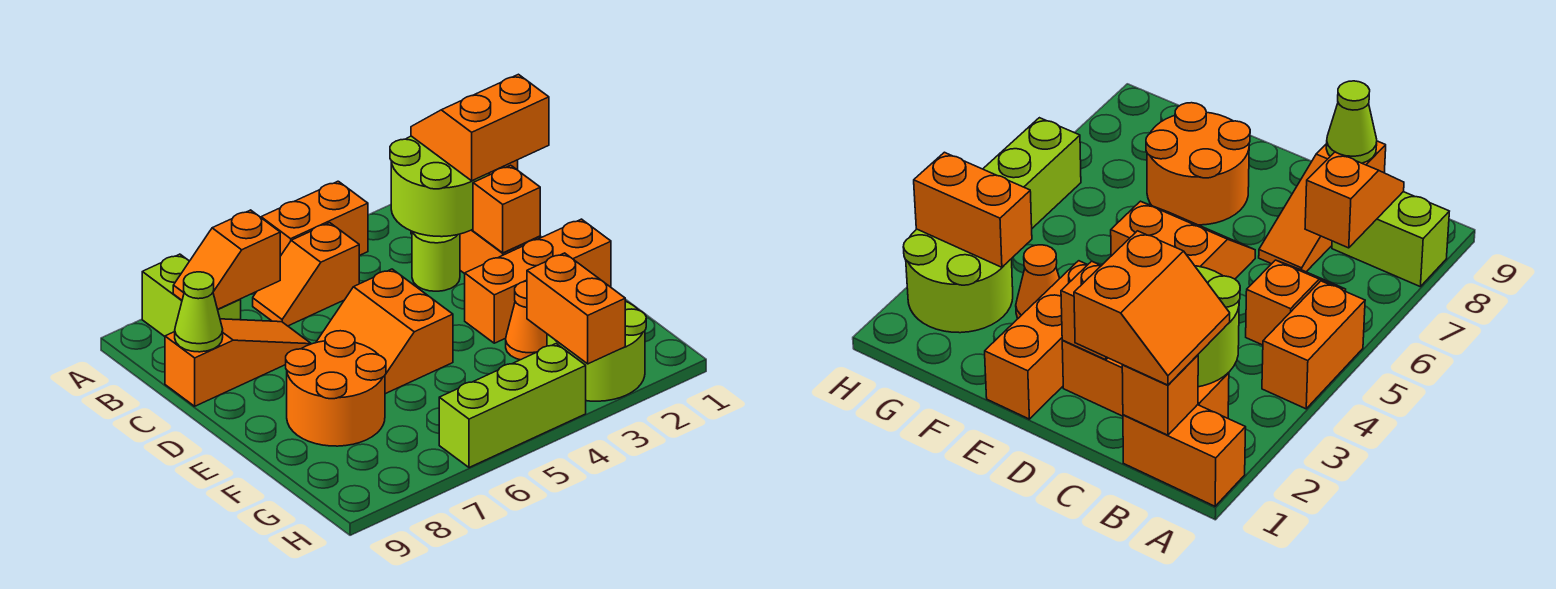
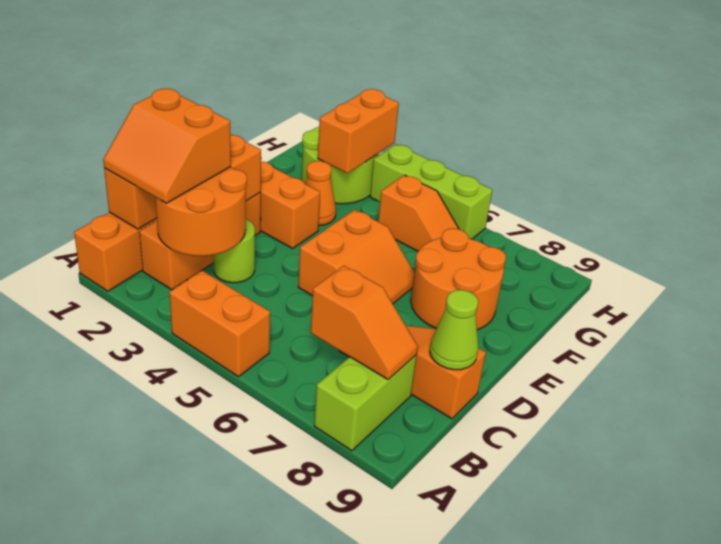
lime round brick B2:C3 level 2 -> orange round brick B2:C3 level 2
orange slope B5:B6 level 1 top 5 -> orange slope G5:G6 level 1 top 5

